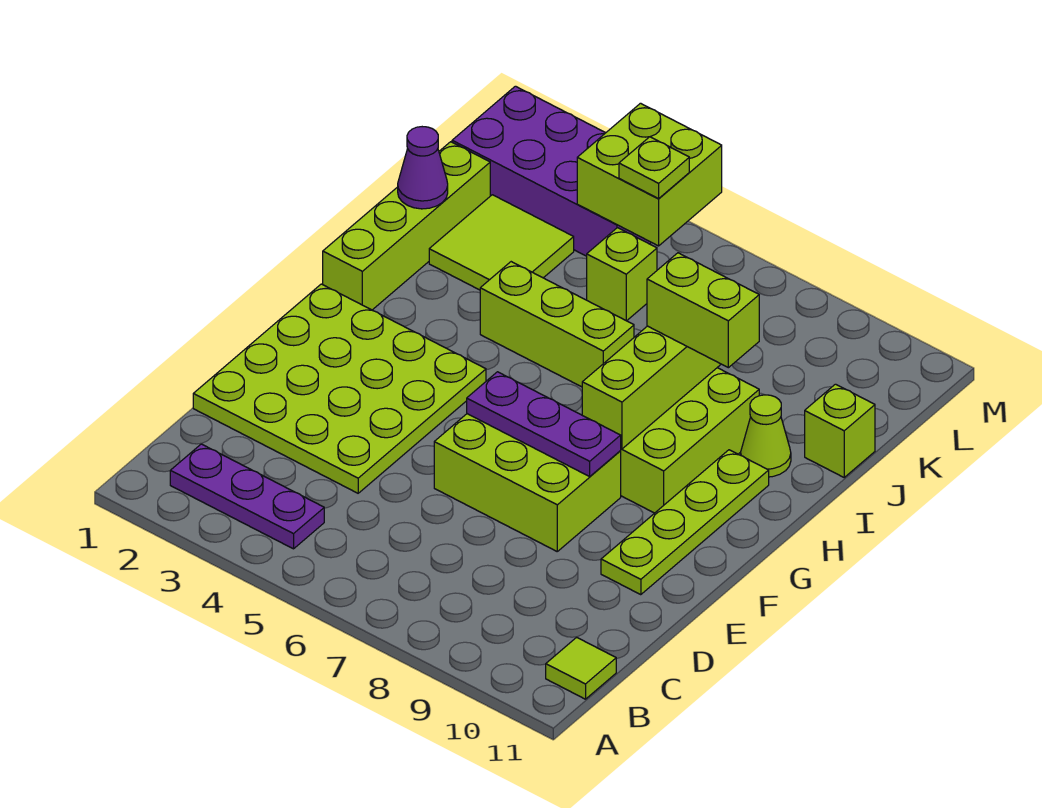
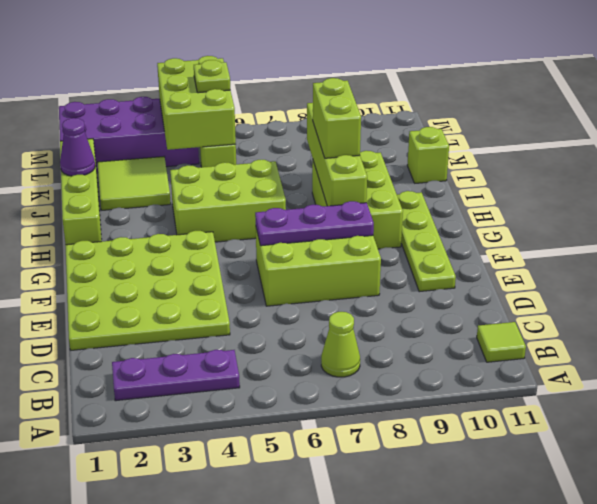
lime brick I4:I6 level 1 -> lime brick H4:I6 level 1
lime brick I8:I9 level 3 -> lime brick H8:I8 level 3
lime cone I10 level 1 -> lime cone B7 level 1
lime brick L4:M5 level 2 -> lime brick K4:M5 level 2

